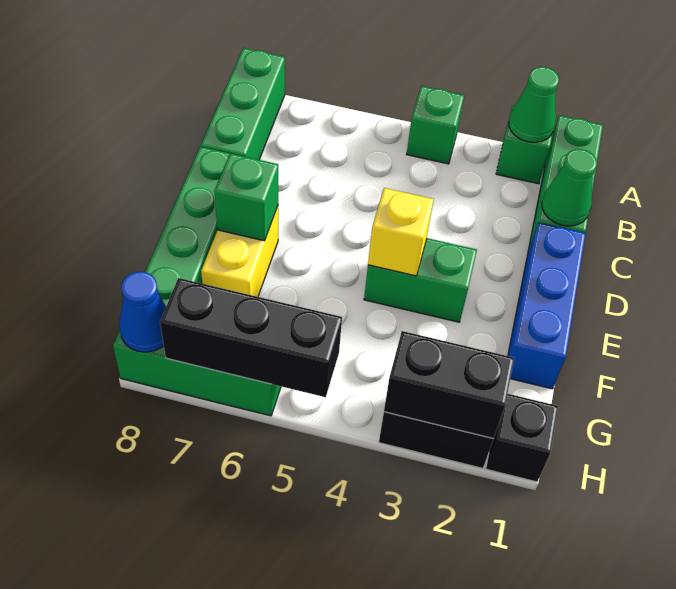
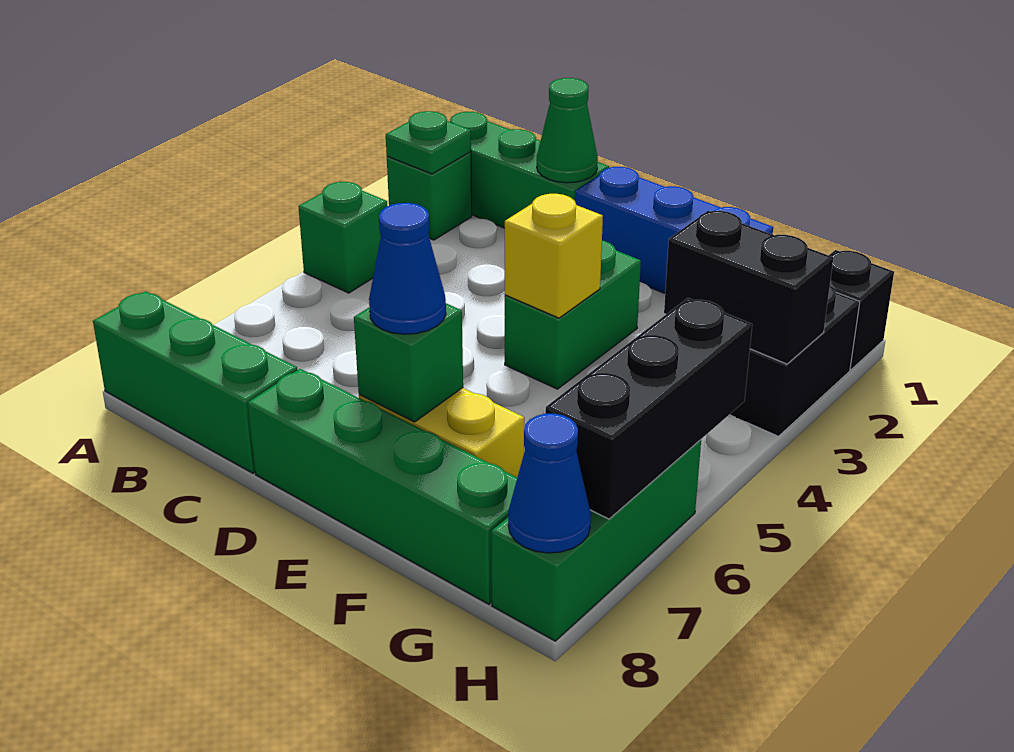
green cone A2 level 2 -> green plate A2 level 2
none -> blue cone E7 level 3
black brick H2:H3 level 2 -> black brick G3:H3 level 2

